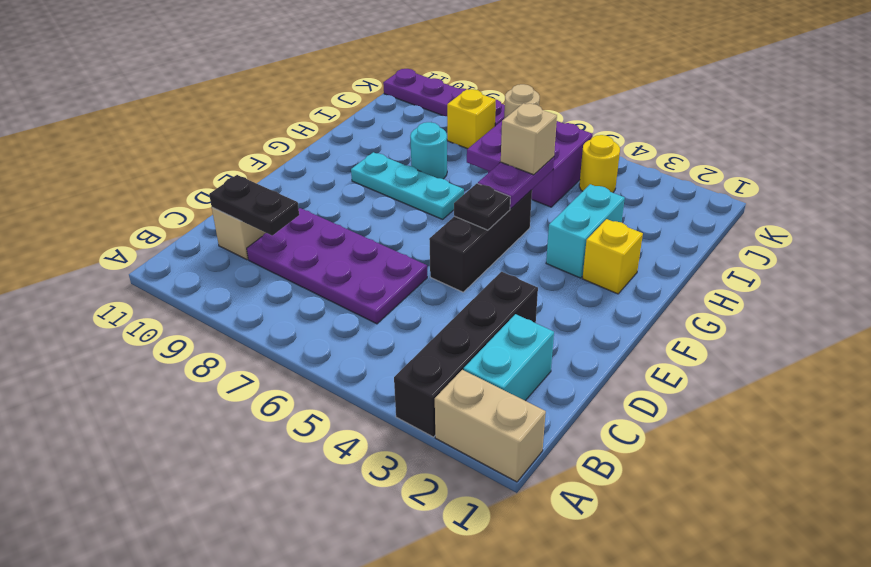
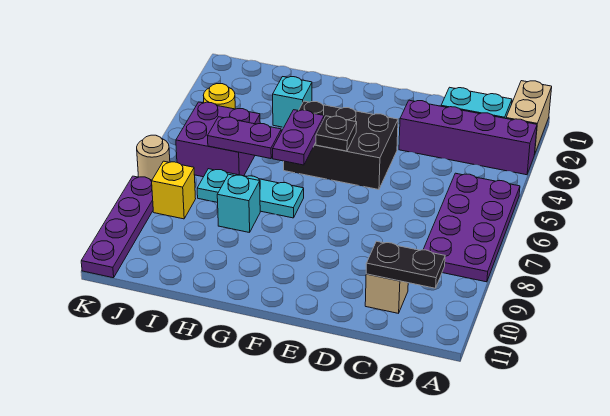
black brick A3:D3 level 1 -> purple brick A3:D3 level 1
purple plate C6:D9 level 1 -> purple plate A5:B8 level 1
black plate C9:C10 level 2 -> black plate B10:C10 level 2
black brick E5:G5 level 1 -> black brick E4:G5 level 1
yellow brick G2 level 1 -> none
cyan brick G3:H3 level 1 -> cyan brick H3 level 1
purple plate G5:H5 level 2 -> purple plate G5:G6 level 2
cyan plate G7:G9 level 1 -> cyan plate G7:I7 level 1
tan brick H5 level 3 -> none
cyan round brick H8 level 1 -> cyan brick H8 level 1

